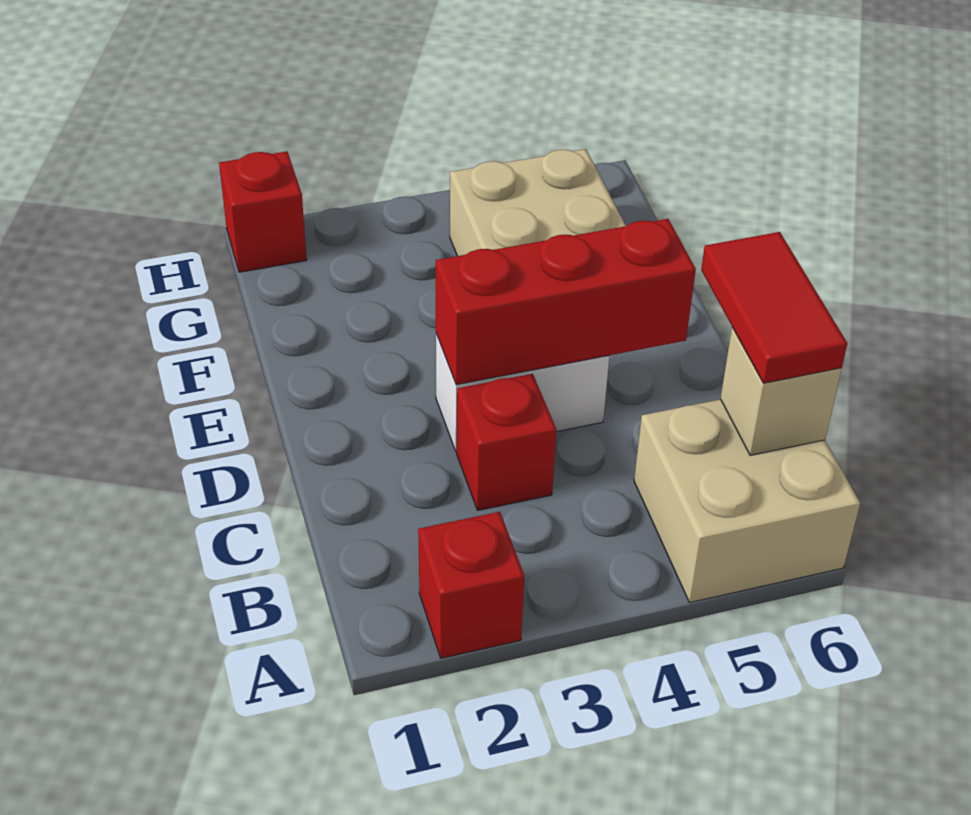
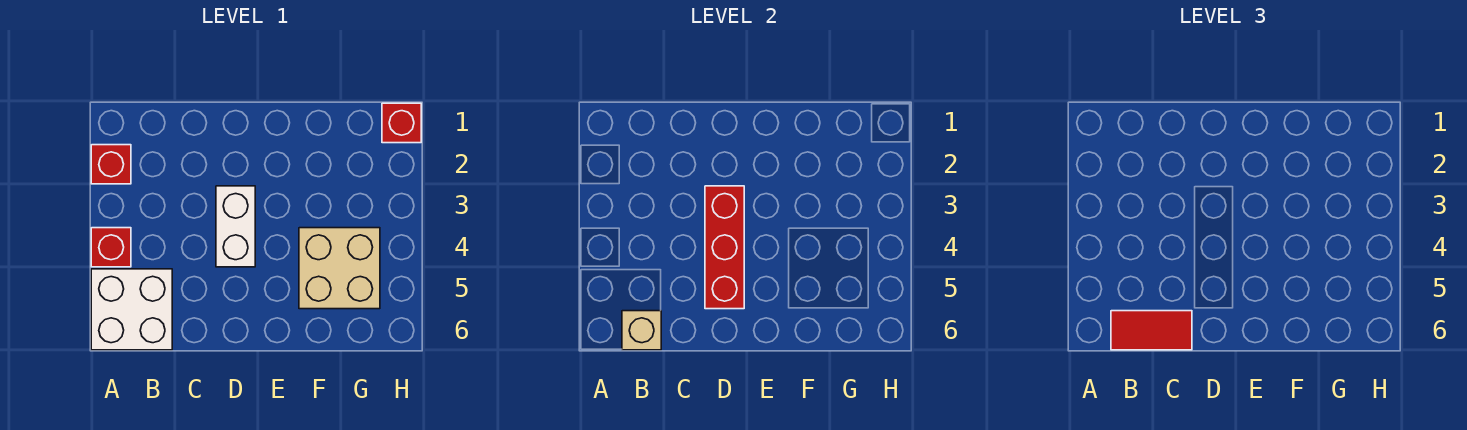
tan brick A5:B6 level 1 -> white brick A5:B6 level 1
red brick C3 level 1 -> red brick A4 level 1

